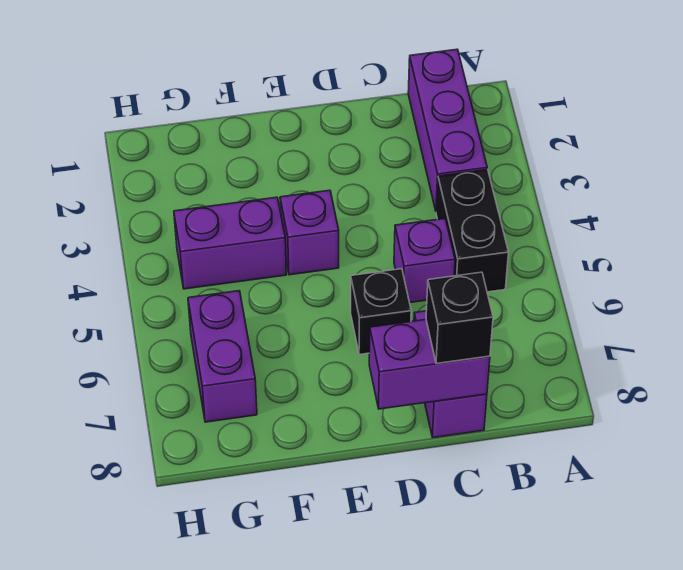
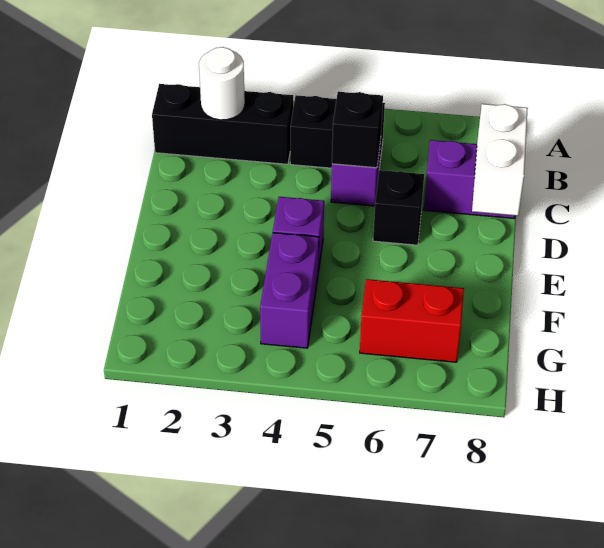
purple brick B1:B3 level 1 -> black brick B1:B3 level 1
none -> white round brick B2 level 2
purple brick C8:D8 level 2 -> white brick C8:D8 level 2
black brick C8 level 3 -> black brick C5 level 2
purple brick G6:G7 level 1 -> red brick G6:G7 level 1

